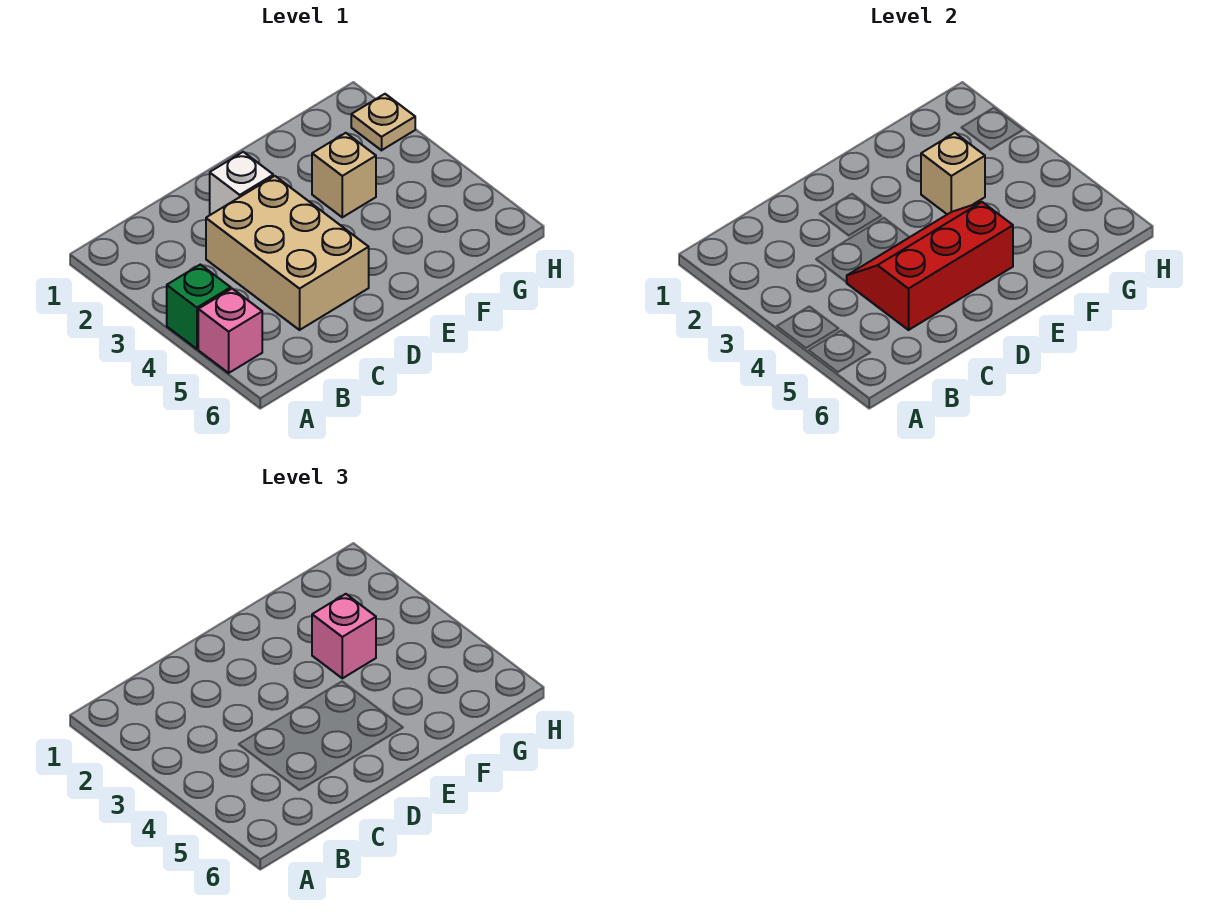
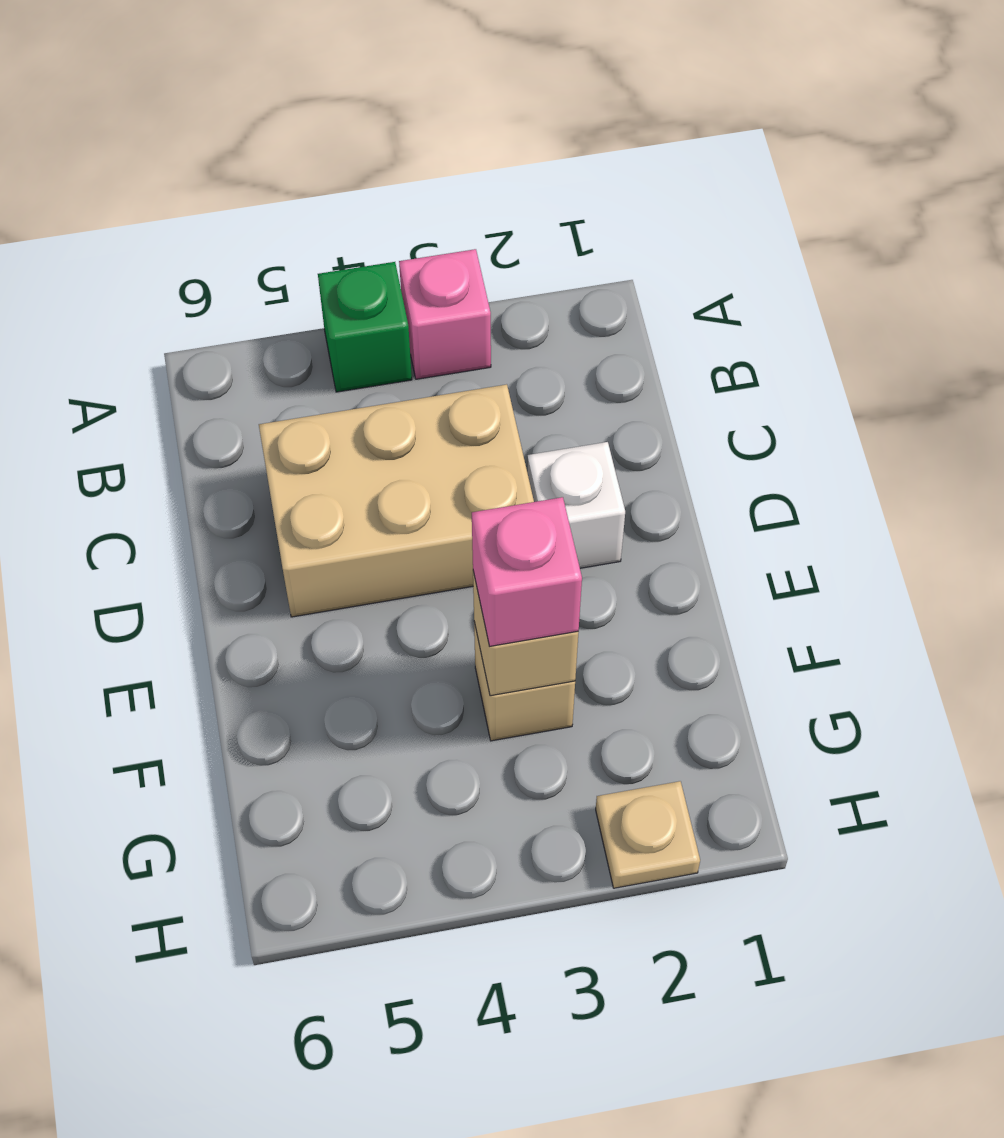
pink brick A5 level 1 -> pink brick A3 level 1
red slope C4:E5 level 2 top 5 -> none

